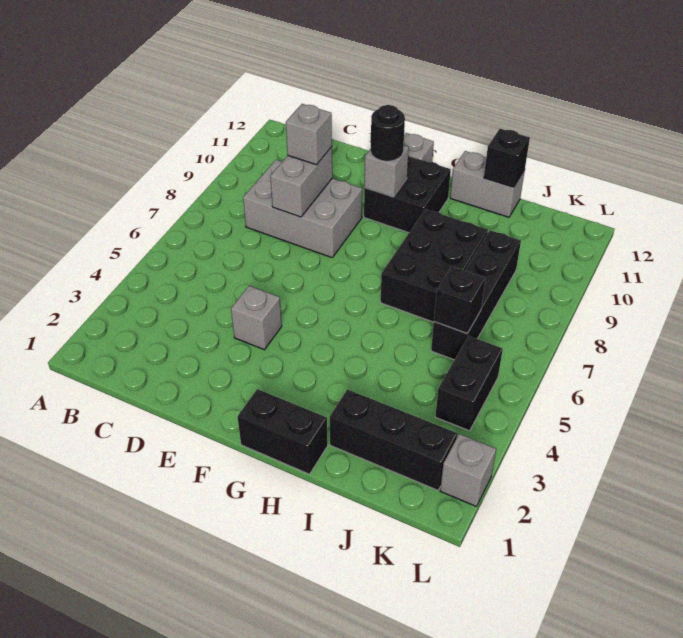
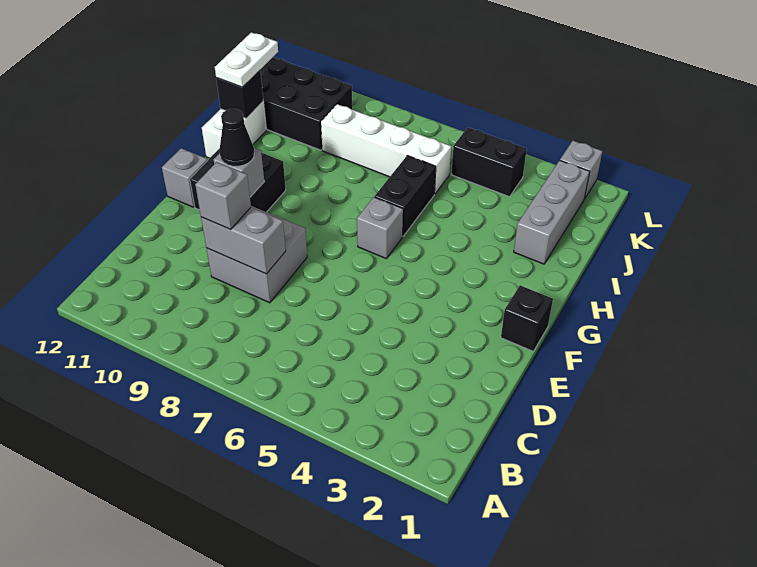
grey brick C8:E9 level 1 -> grey brick D8:E9 level 1
grey brick E4 level 1 -> grey brick G6 level 1
black round brick F10 level 3 -> black cone F10 level 3
black brick G1:H1 level 1 -> black brick H6:I6 level 1
black brick H7:I9 level 1 -> black brick J10:K12 level 1
grey brick H12:I12 level 1 -> white brick H12:I12 level 1
black brick I2:K2 level 1 -> grey brick I2:K2 level 1
none -> white plate I12:J12 level 3
black brick J6:J9 level 1 -> white brick J6:J9 level 1
black brick J6 level 2 -> black brick F1 level 1

